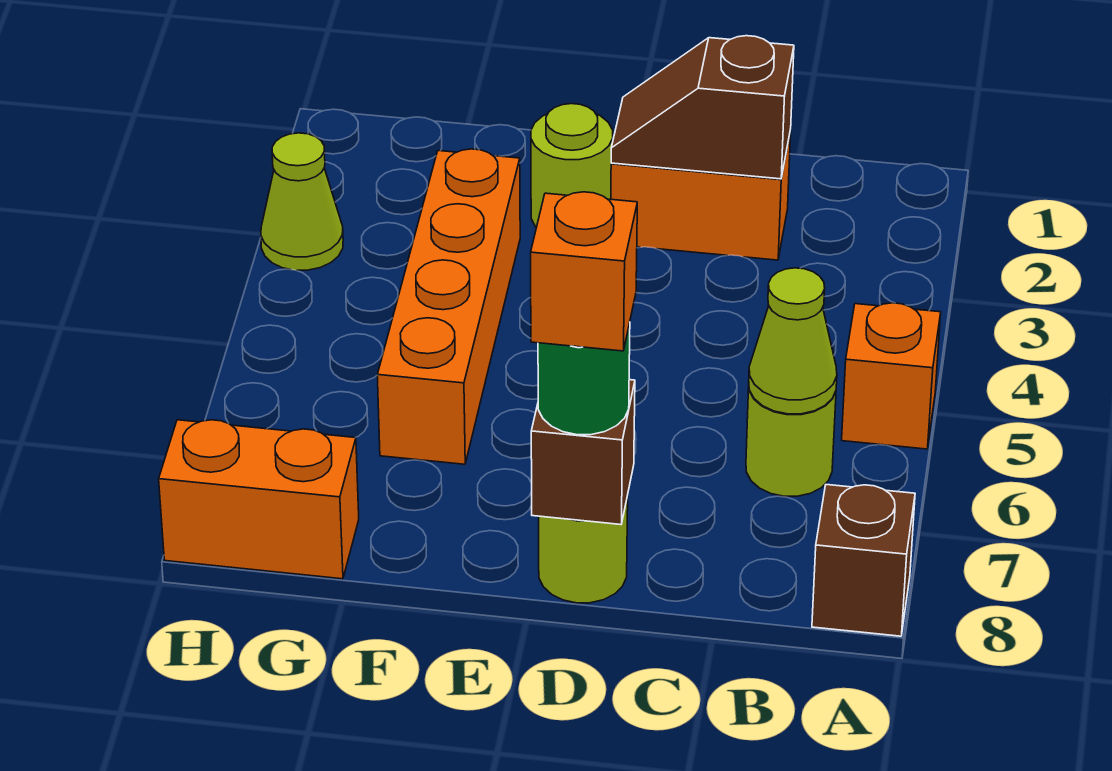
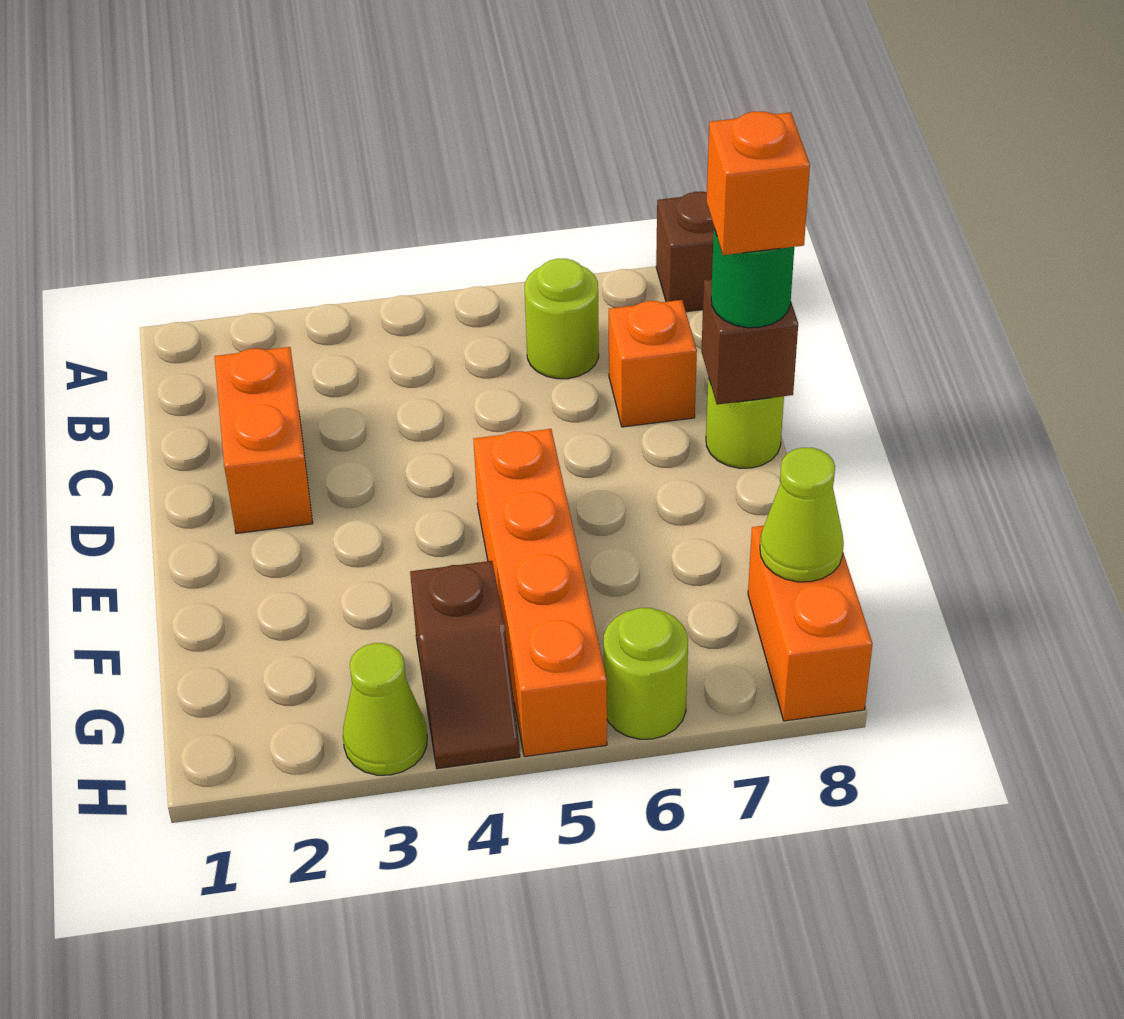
orange brick A5 level 1 -> orange brick C7 level 1
lime cone B6 level 2 -> lime cone G8 level 2
brown slope C2:D2 level 2 top C -> brown slope G4:H4 level 1 top G
lime round brick E2 level 1 -> lime round brick H6 level 1
orange brick F3:F6 level 1 -> orange brick E5:H5 level 1

